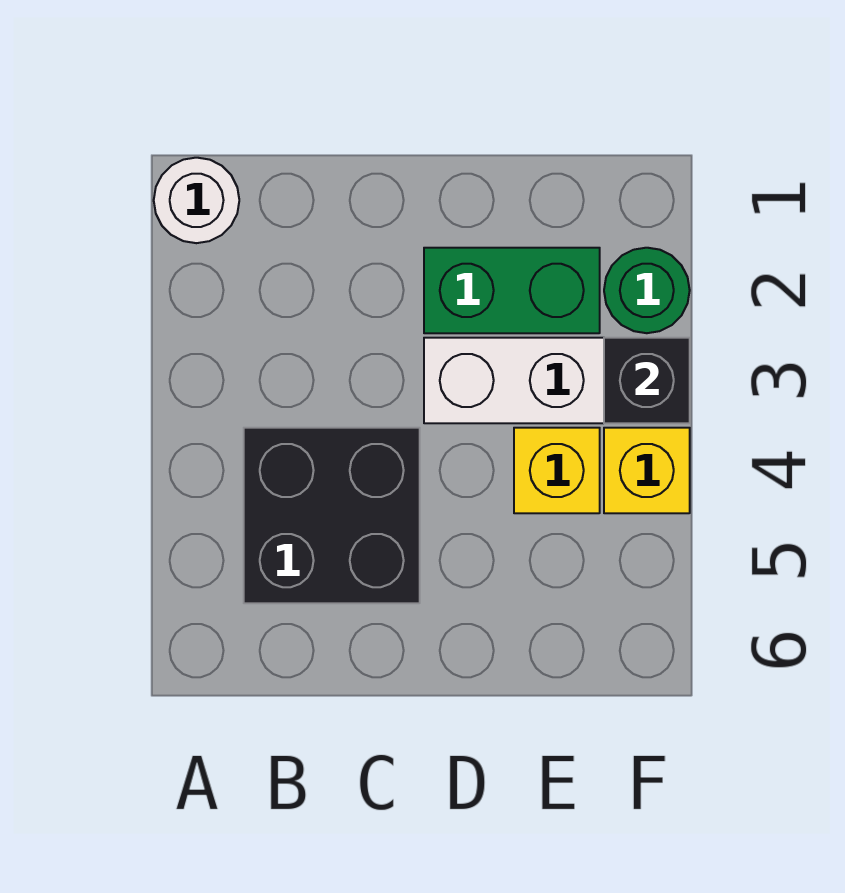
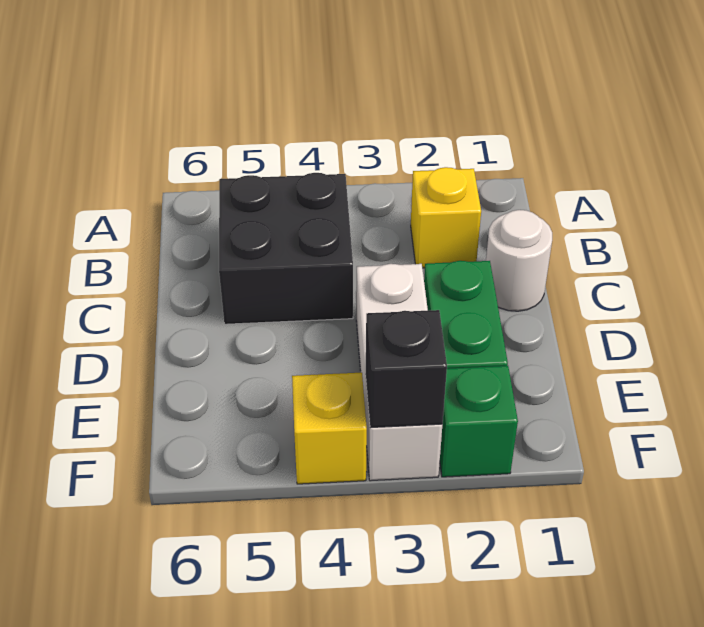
white round brick A1 level 1 -> white round brick C1 level 1
yellow brick E4 level 1 -> yellow brick B2 level 1
green round brick F2 level 1 -> green brick F2 level 1

